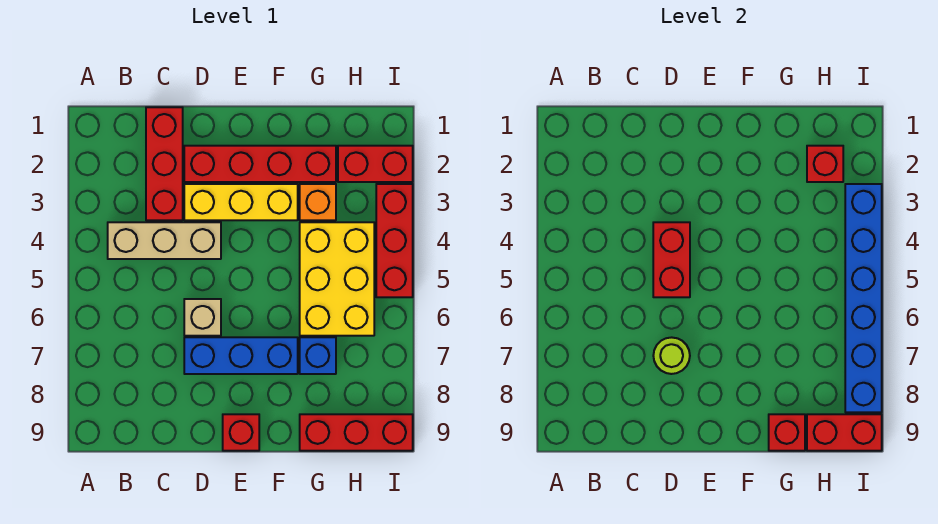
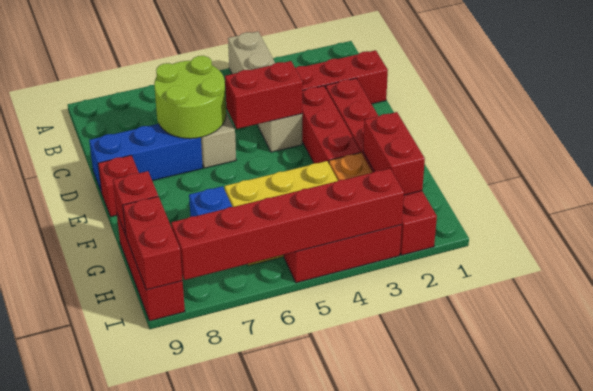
tan brick B4:D4 level 1 -> tan brick A4:D4 level 1
yellow brick D3:F3 level 1 -> red brick D3:F3 level 1
blue brick D7:F7 level 1 -> blue brick D7:D9 level 1
lime round brick D7 level 2 -> lime round brick C6:D7 level 2
red brick H2 level 2 -> red brick G2:H2 level 2
blue brick I3:I8 level 2 -> red brick I3:I8 level 2

